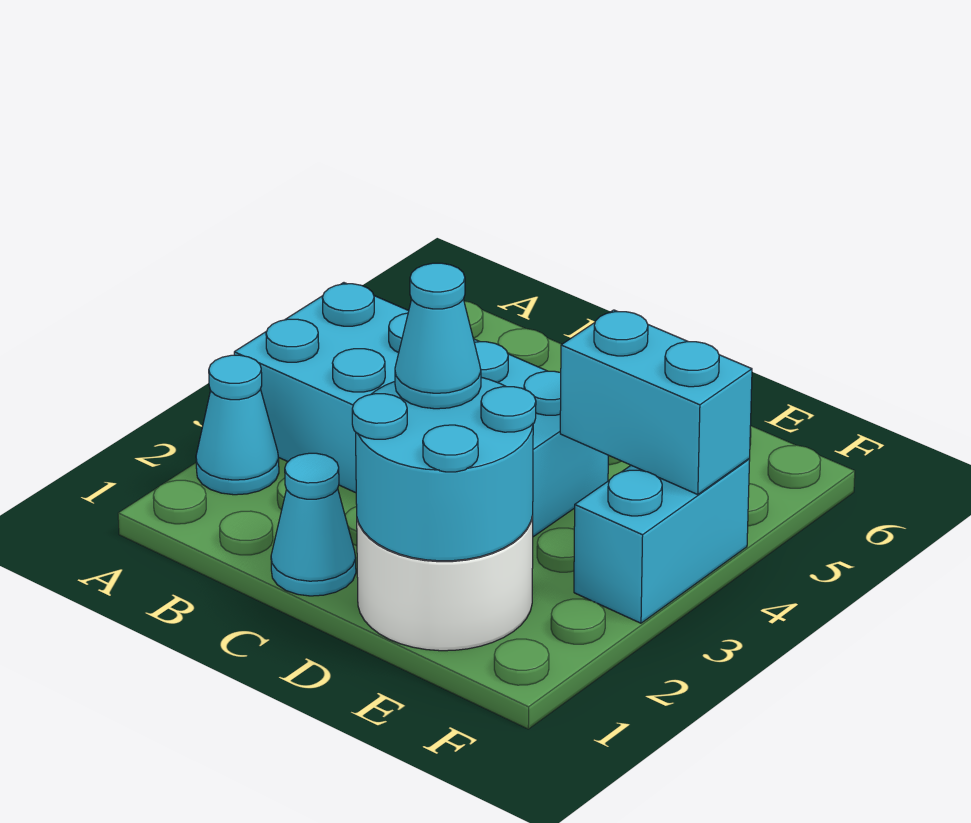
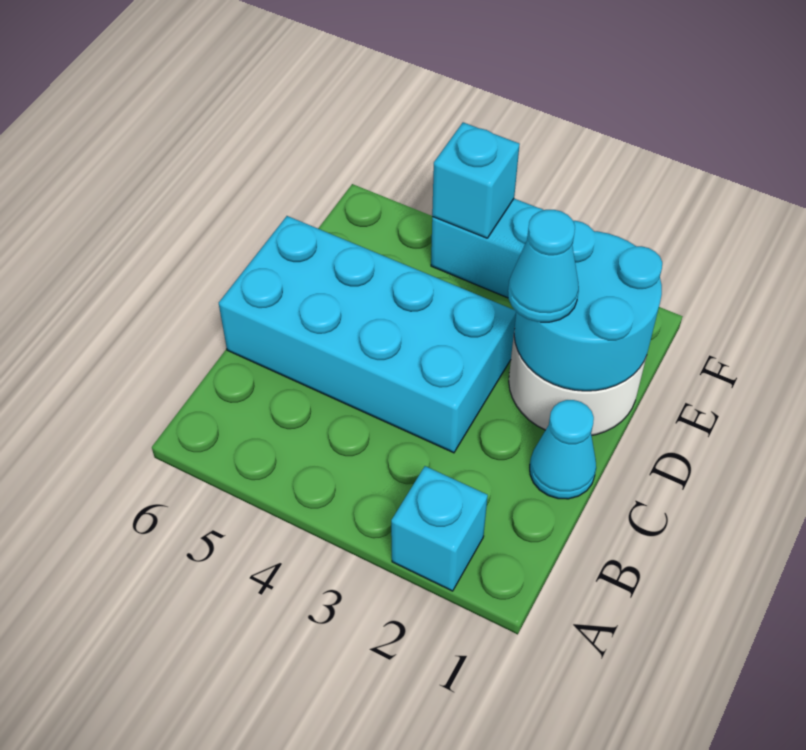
cyan cone A2 level 1 -> cyan brick A2 level 1
cyan brick A3:D4 level 1 -> cyan brick C3:D6 level 1
cyan brick E4:F4 level 2 -> cyan brick F4 level 2

